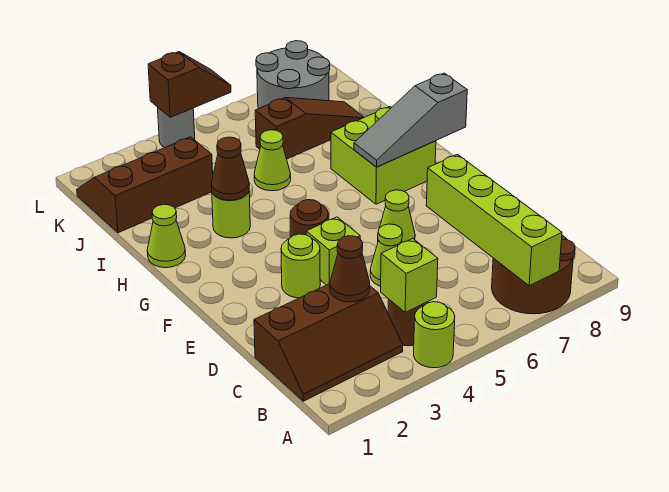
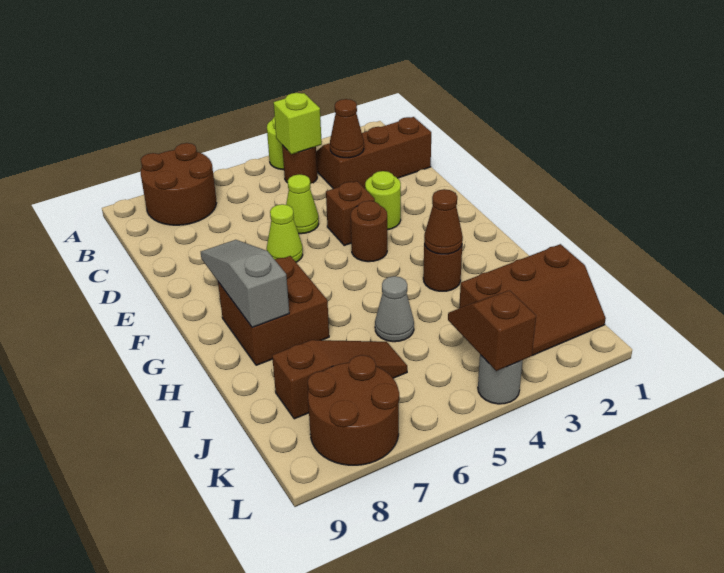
lime brick A7:D7 level 2 -> none
lime brick E4 level 1 -> brown brick E4 level 1
lime brick G7:H8 level 1 -> brown brick G7:H8 level 1
grey slope G7:G9 level 2 top 9 -> grey slope F8:H8 level 2 top H
lime cone H1 level 1 -> none
lime round brick H3 level 1 -> brown round brick H3 level 1
lime cone I5 level 1 -> grey cone I5 level 1
brown slope J6:J8 level 1 top 6 -> brown slope J6:J8 level 1 top 8
grey round brick K7:L8 level 1 -> brown round brick K7:L8 level 1
brown slope L4:L5 level 2 top 4 -> brown slope K4:L4 level 2 top L

